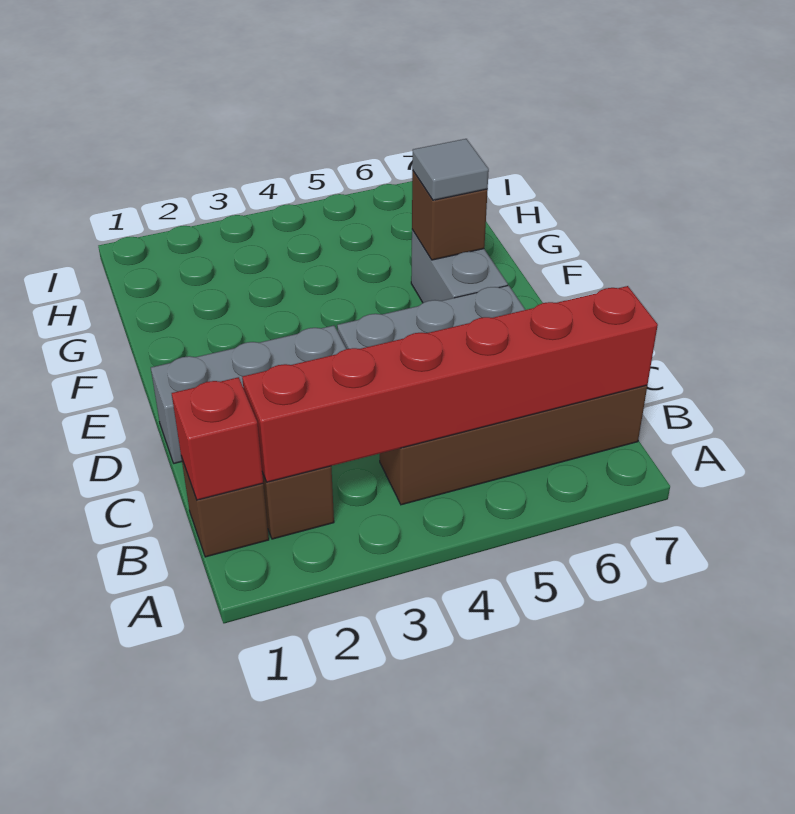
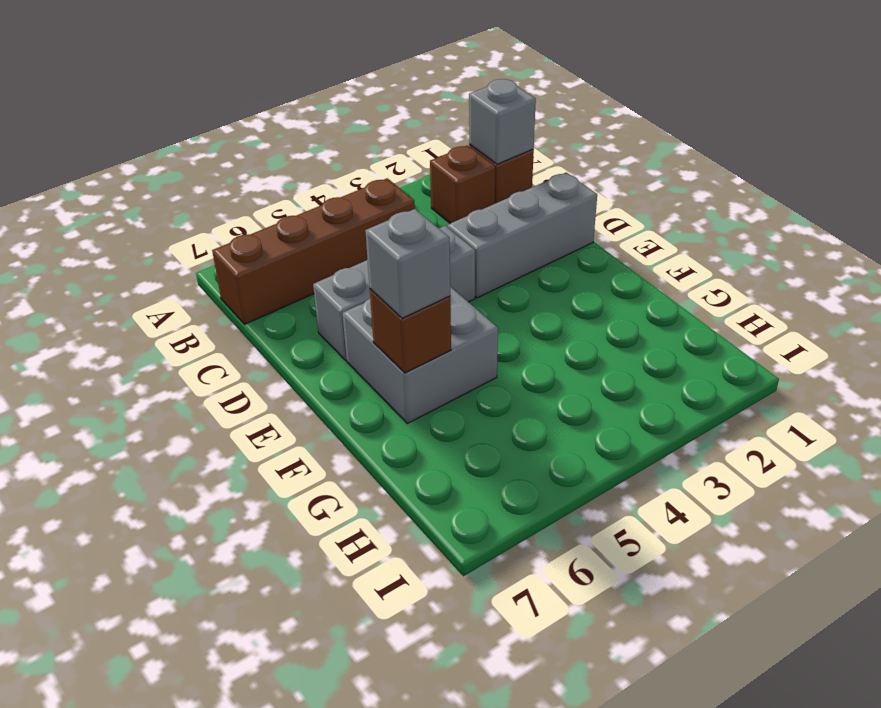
red brick B1 level 2 -> grey brick B1 level 2
red brick B2:B7 level 2 -> none
grey brick E6:F6 level 1 -> grey brick E5:F6 level 1
grey tile F6 level 3 -> grey brick F6 level 3

